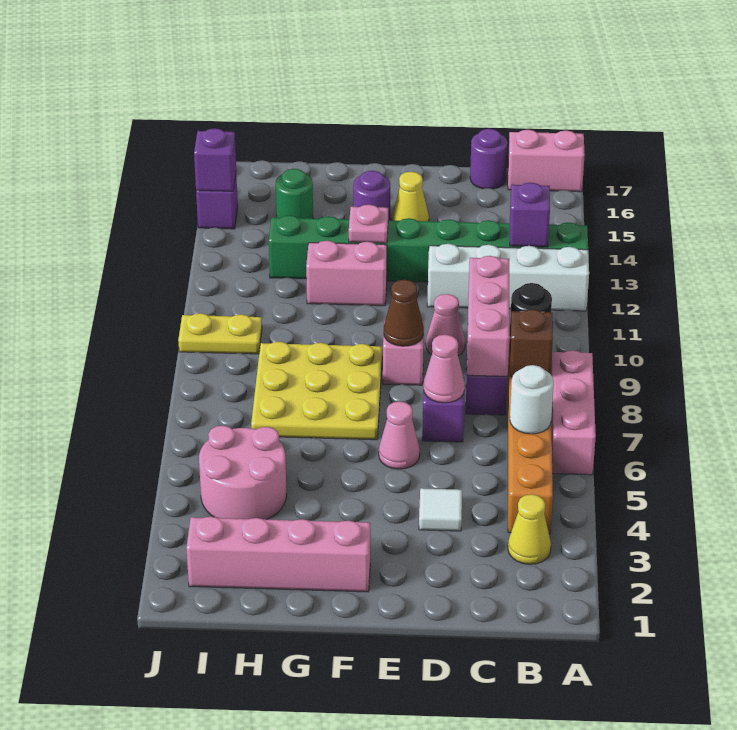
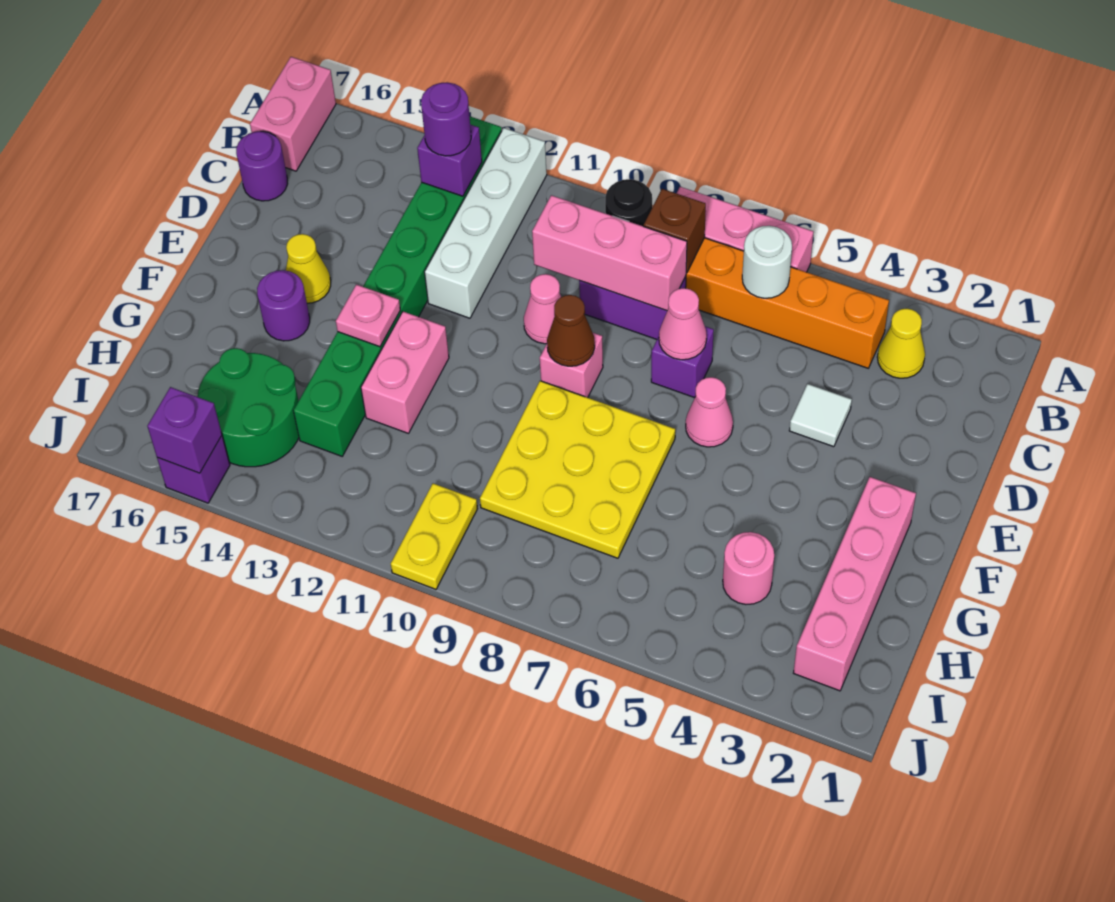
none -> purple round brick B13 level 3
pink round brick H4:I5 level 1 -> pink round brick H4 level 1
green round brick H15 level 1 -> green round brick H14:I15 level 1

